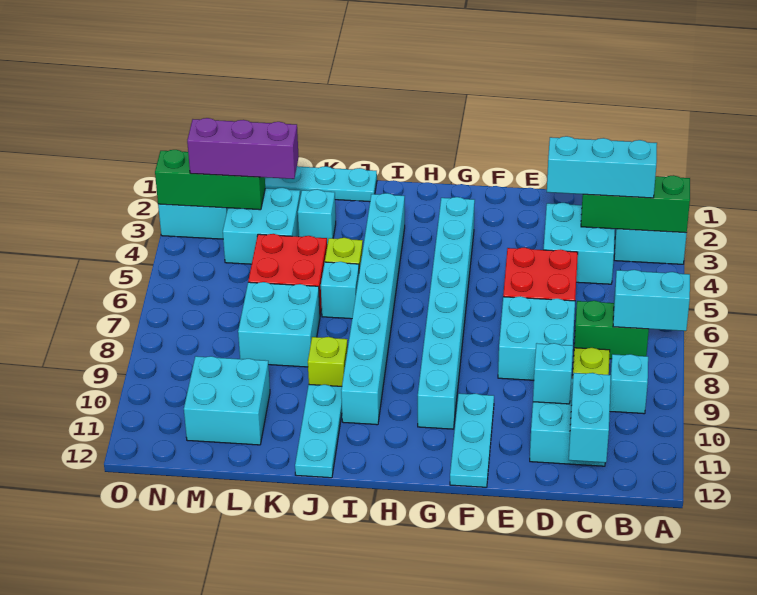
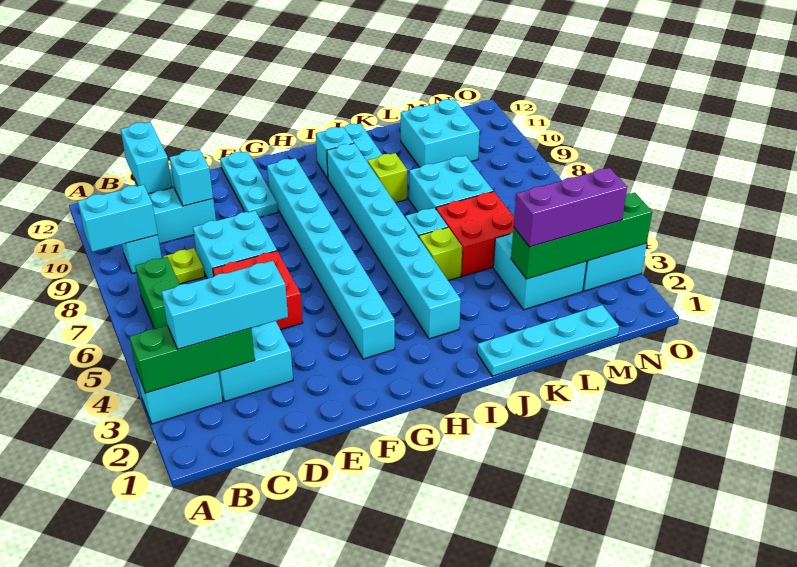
cyan brick A7:B7 level 2 -> cyan brick A9:B9 level 2
green brick B7:C7 level 1 -> green brick B6:B7 level 1
cyan brick K3 level 1 -> cyan brick I11 level 1
green brick M3:O3 level 2 -> green brick L3:O3 level 2

